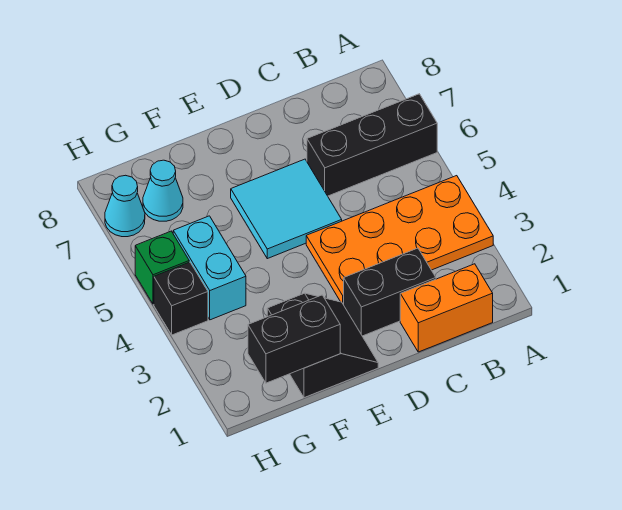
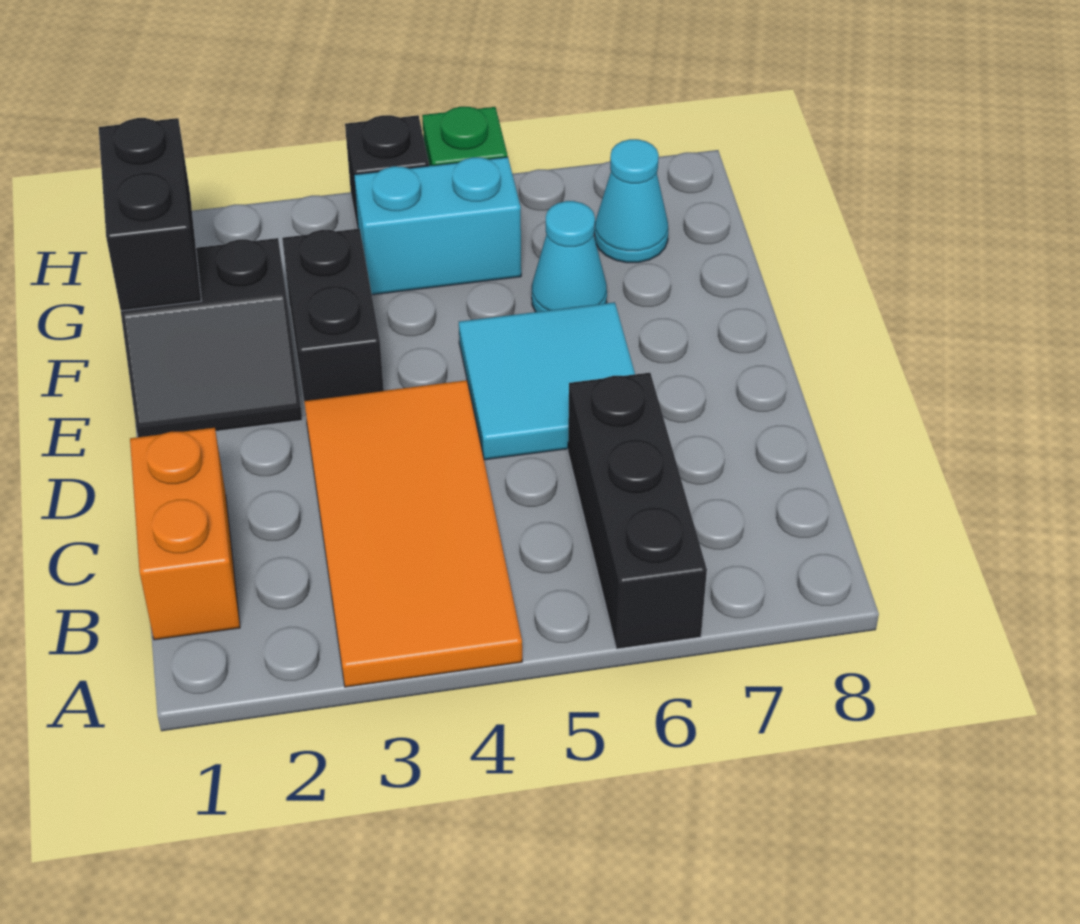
orange plate A3:D4 level 1 -> orange tile A3:D4 level 1
black brick C2:D2 level 1 -> black brick E3:F3 level 1
cyan cone H7 level 1 -> cyan cone F6 level 1

